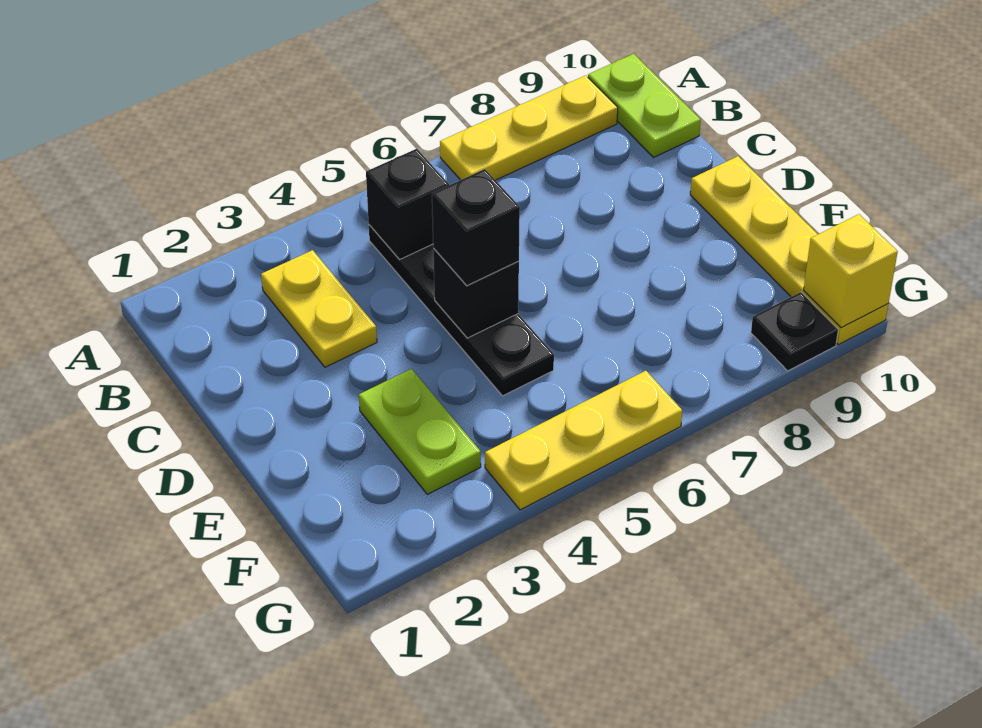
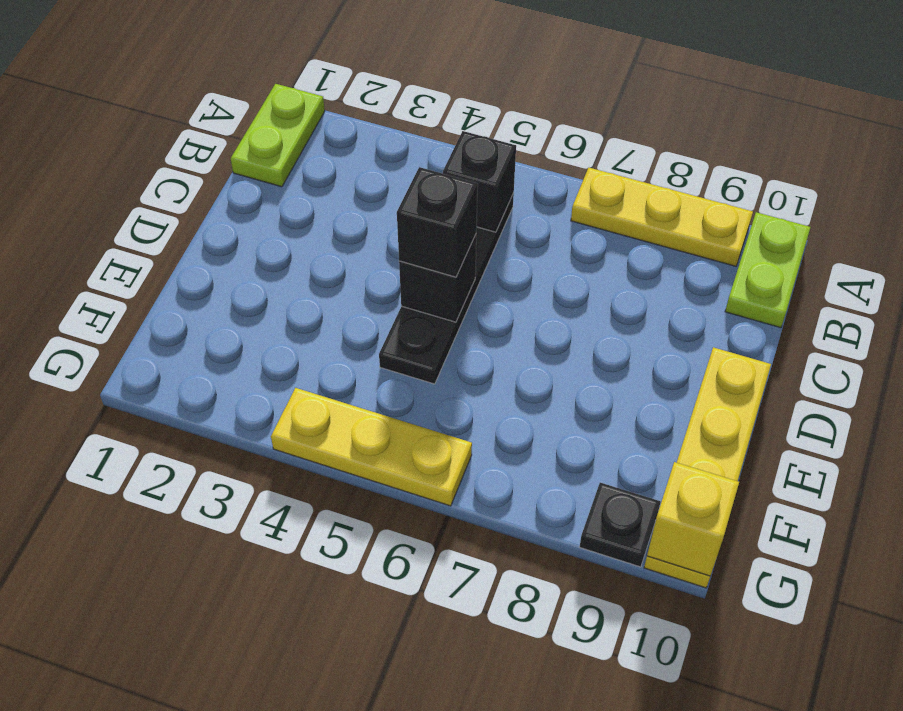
yellow plate B3:C3 level 1 -> none
lime plate E3:F3 level 1 -> lime plate A1:B1 level 1

